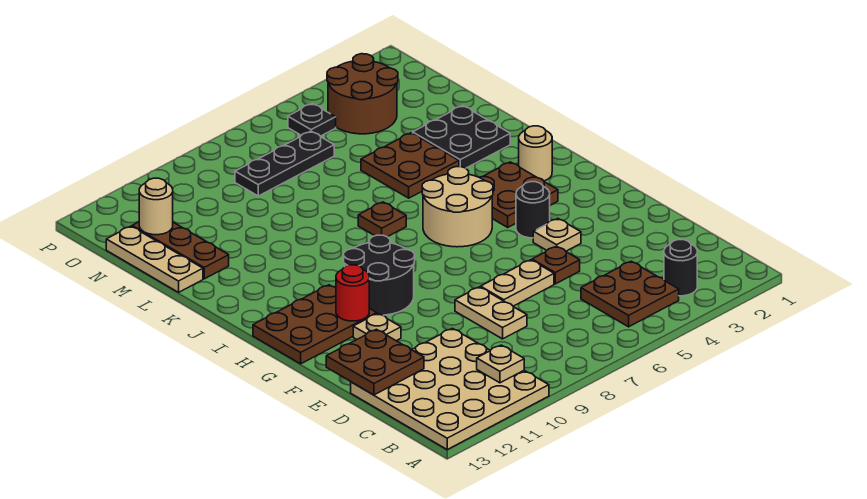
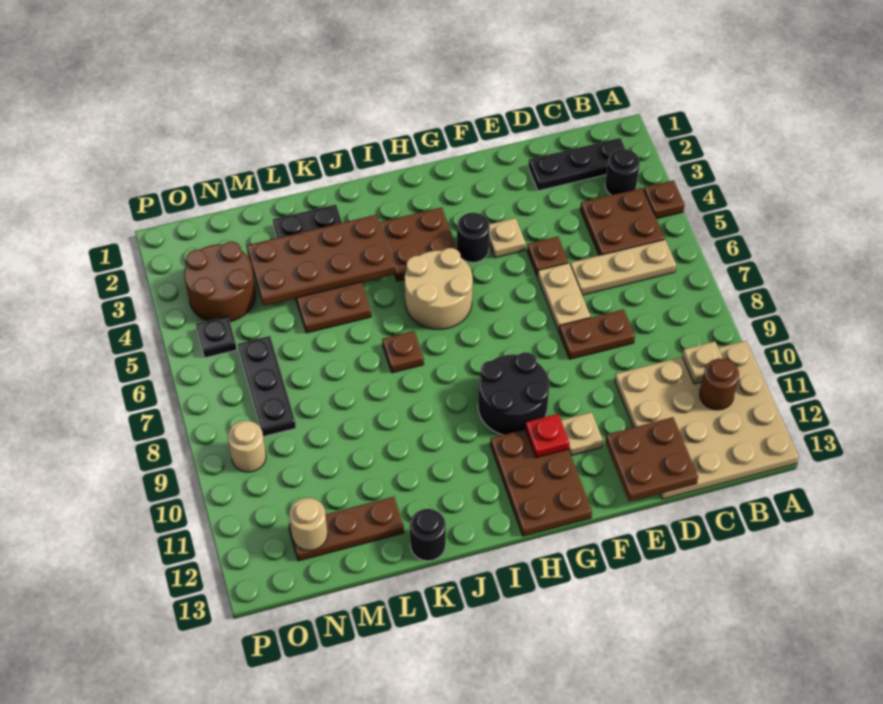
none -> brown plate A4 level 1
none -> black plate B2:D2 level 1
none -> brown round brick B11 level 2
tan plate D8:E8 level 1 -> brown plate D8:E8 level 1
red round brick G11 level 2 -> red plate G11 level 2
tan round brick I2 level 1 -> tan round brick O9 level 1
none -> brown plate J3:M4 level 2
none -> black round brick K13 level 1
tan plate L13:N13 level 1 -> tan plate B6:D6 level 1

